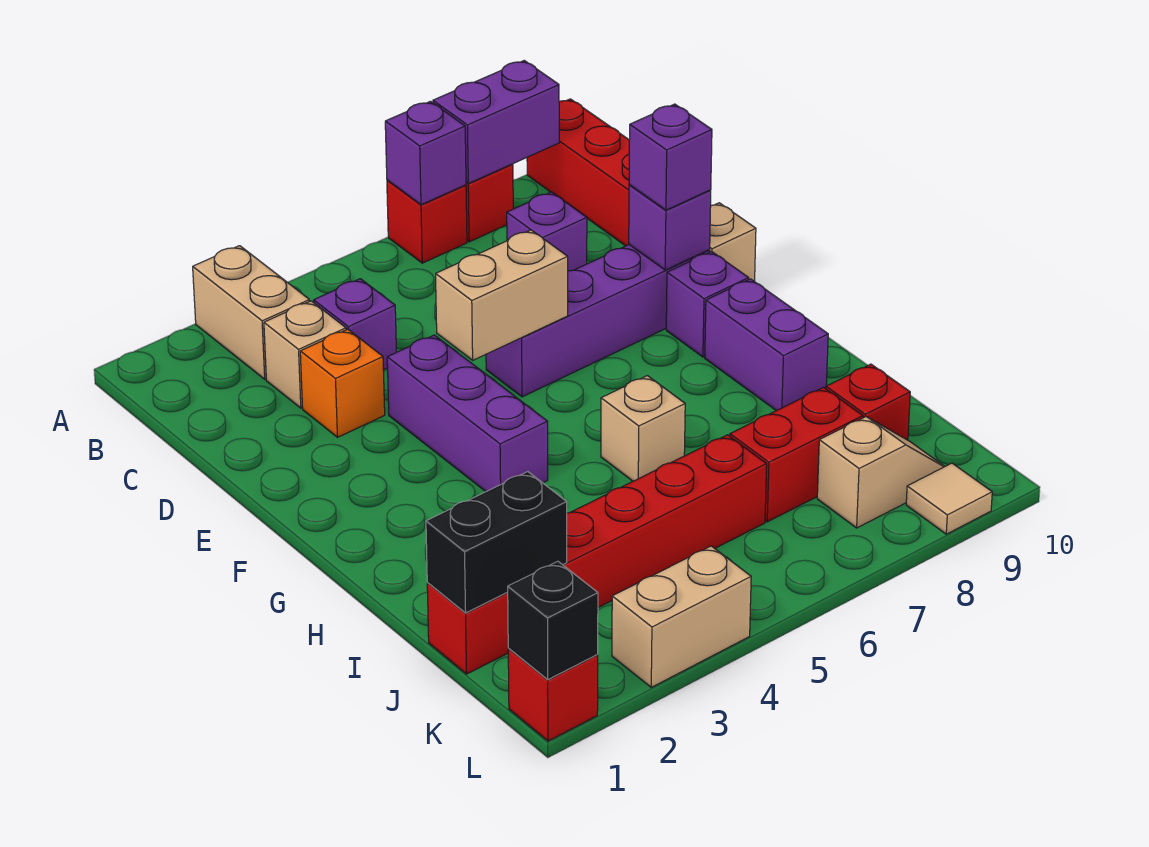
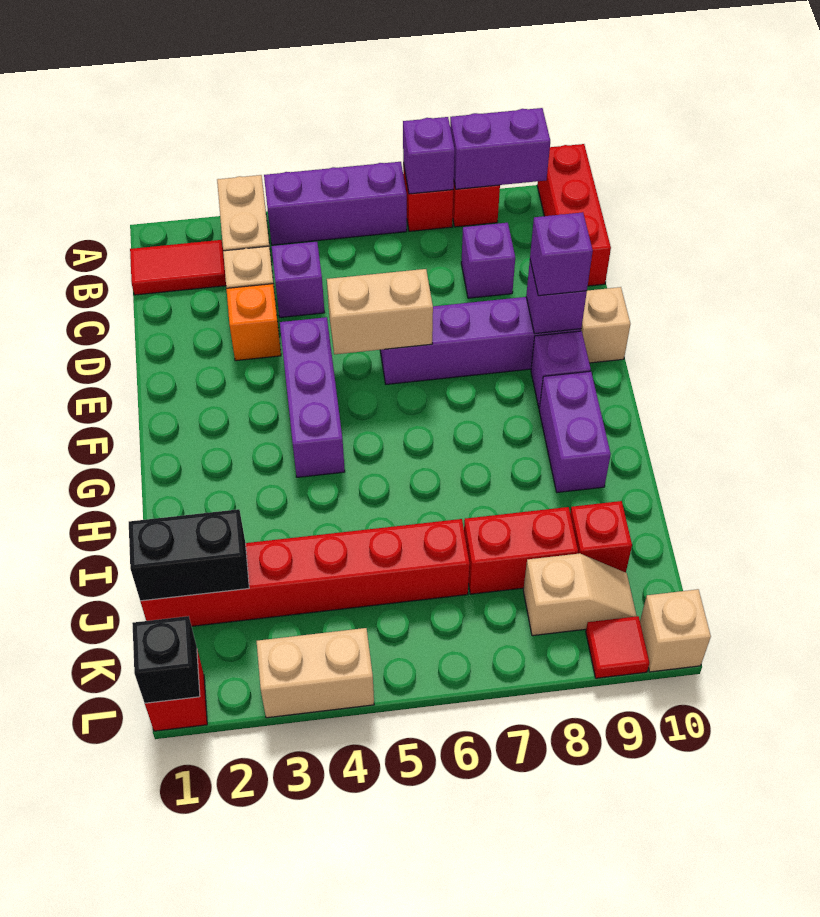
none -> purple brick A4:A6 level 1
none -> red tile B1:B2 level 1
tan brick H6 level 1 -> tan brick L10 level 1
tan tile L9 level 1 -> red tile L9 level 1

